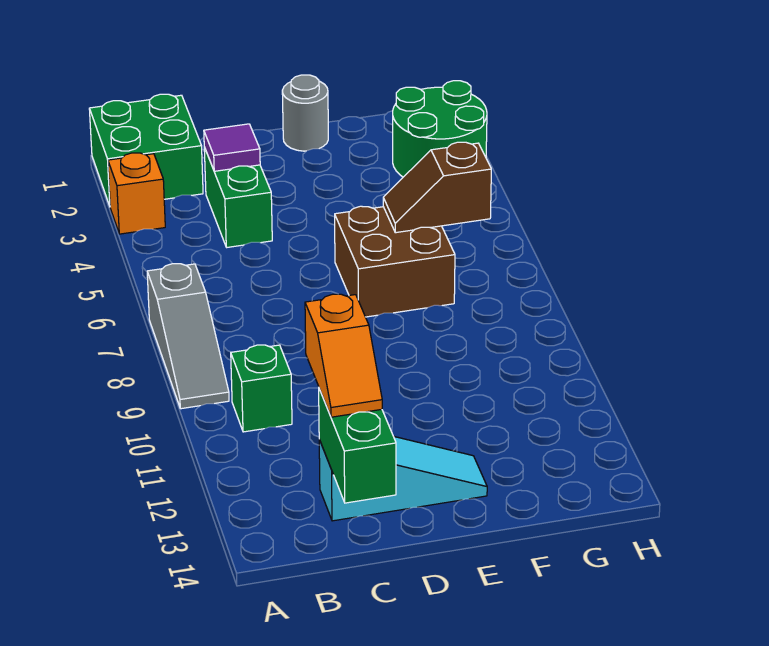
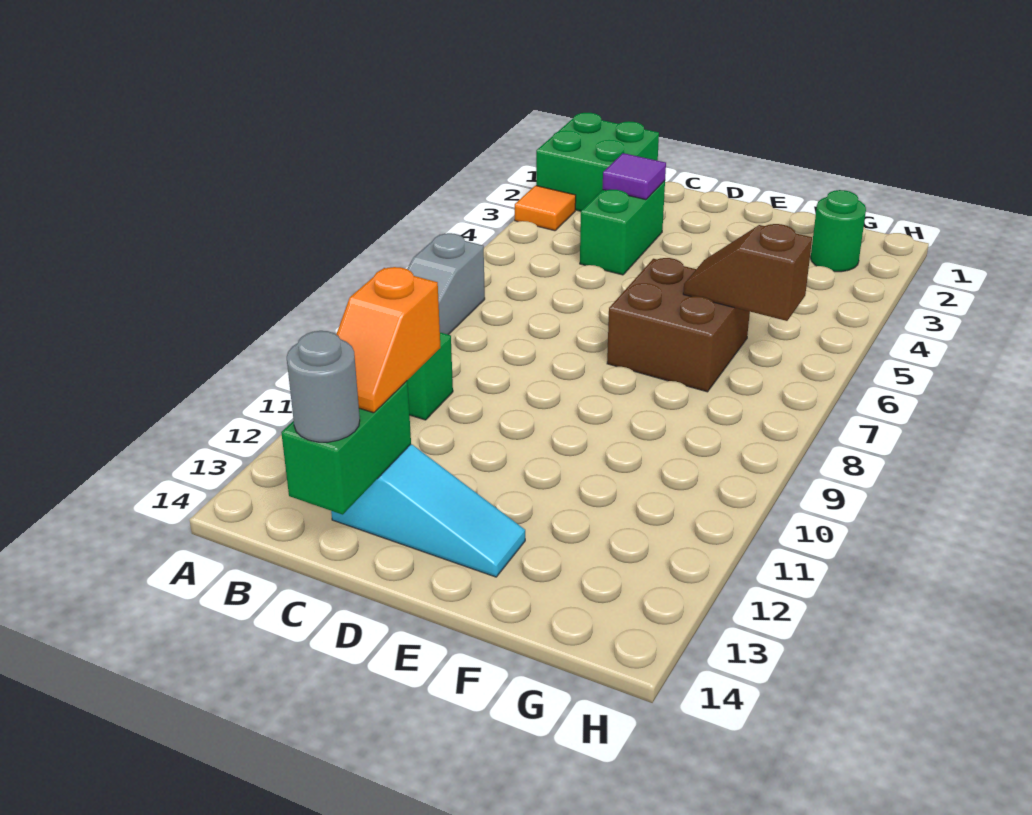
orange brick A3 level 1 -> orange tile A3 level 1
grey round brick E1 level 1 -> grey round brick C14 level 3
green round brick G2:H3 level 1 -> green round brick G2 level 1

